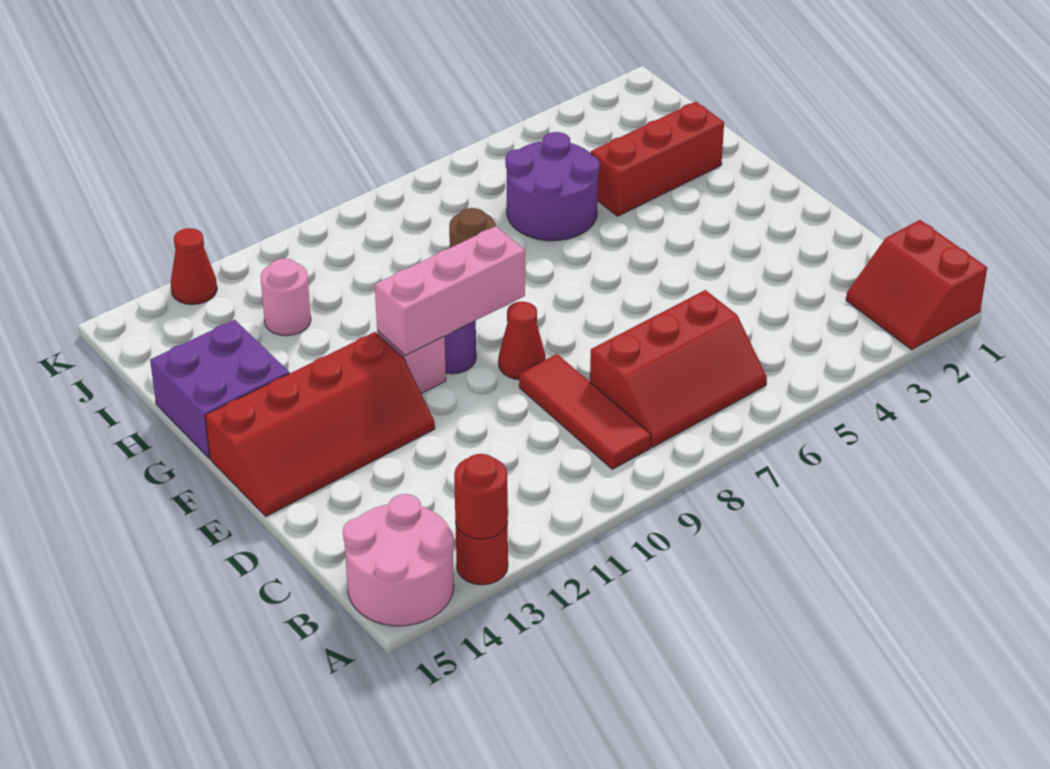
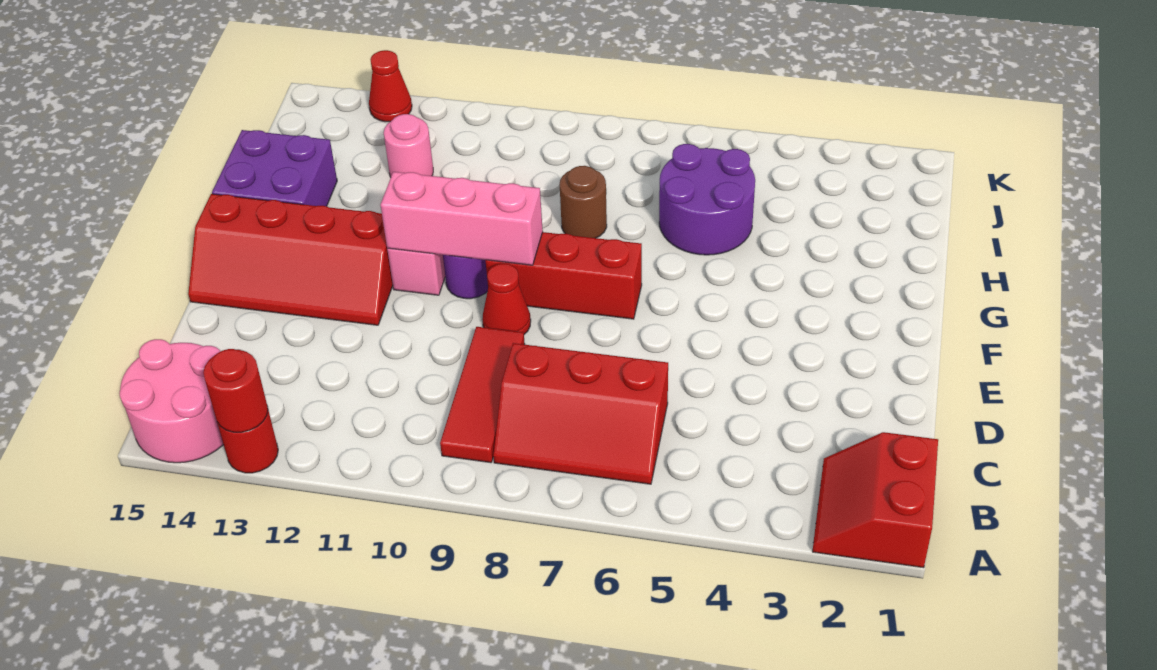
red brick H2:H4 level 1 -> red brick F7:F9 level 1

